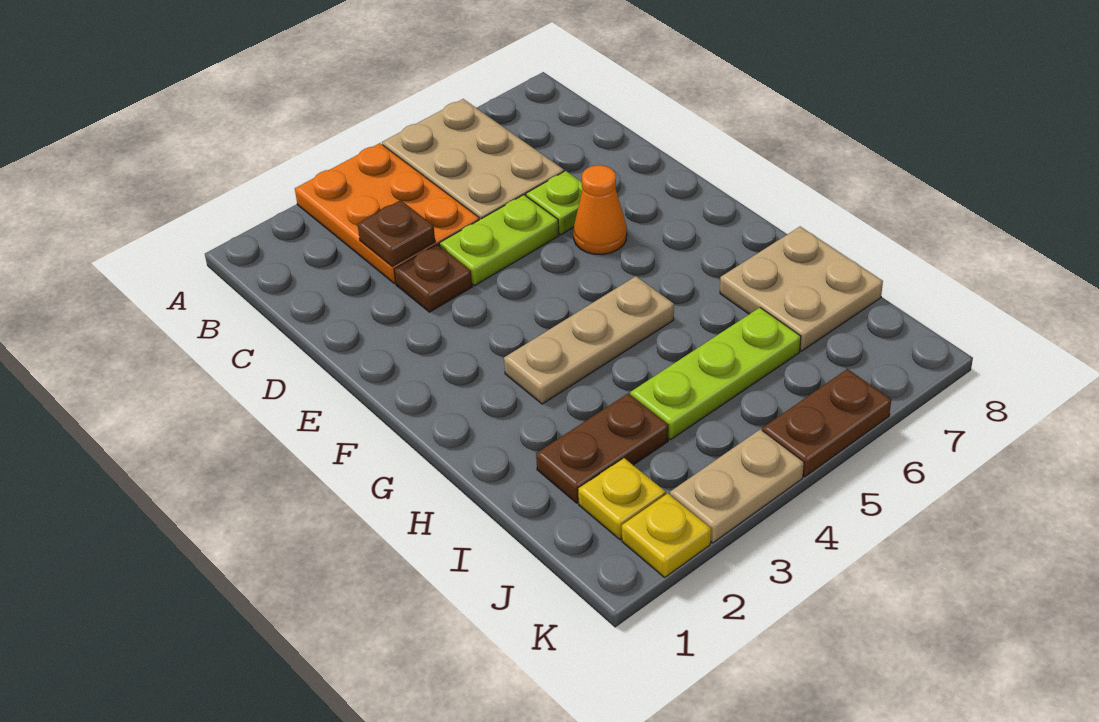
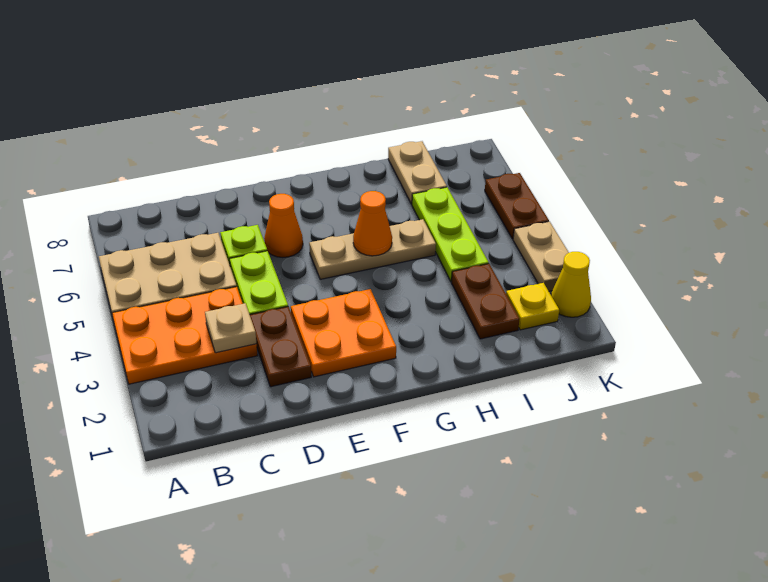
brown plate C3 level 2 -> tan plate C3 level 2
brown plate D3 level 1 -> brown plate D2:D3 level 1
none -> orange plate E2:F3 level 1
tan plate G3:G5 level 1 -> tan plate F5:H5 level 1
none -> orange cone G5 level 2
tan plate H7:I8 level 1 -> tan plate I7:I8 level 1
yellow plate K2 level 1 -> yellow cone K2 level 1

